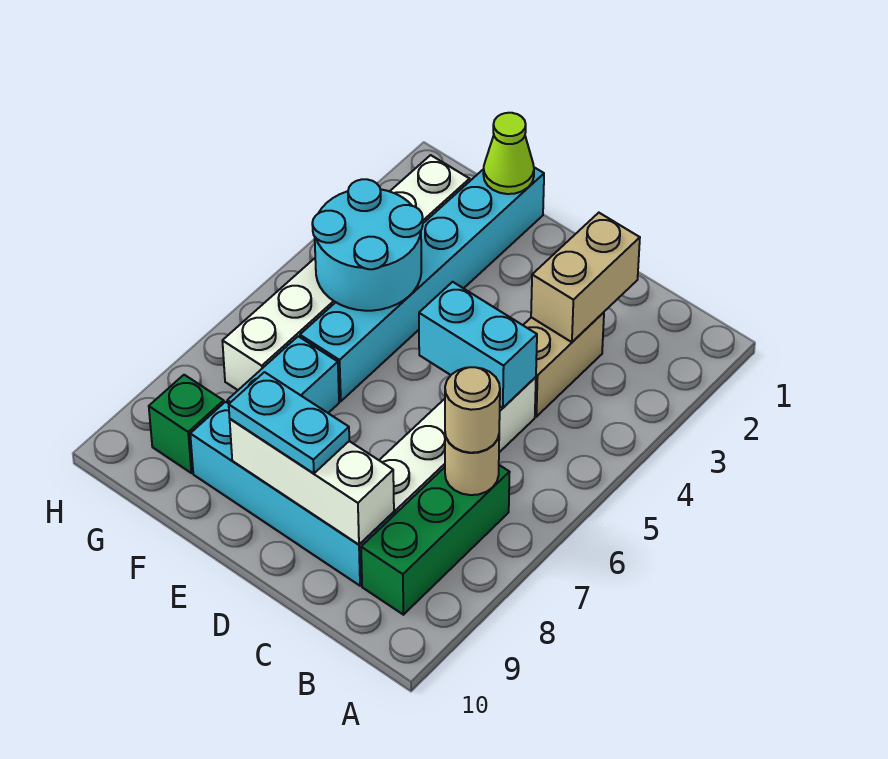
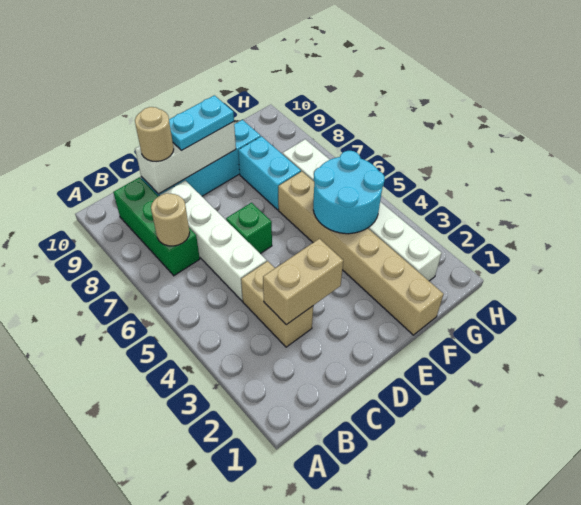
tan round brick B7 level 3 -> tan round brick C9 level 3
tan brick C2:C3 level 2 -> tan brick C3:D3 level 2
cyan brick C5:D5 level 2 -> none
cyan brick F1:F6 level 1 -> tan brick F1:F6 level 1
lime cone F1 level 2 -> none
green brick G9 level 1 -> green brick D6 level 1

